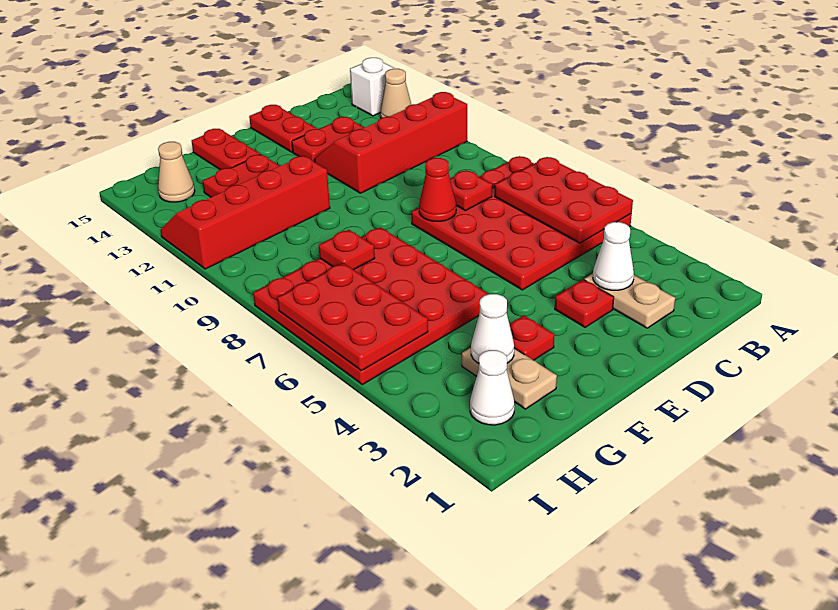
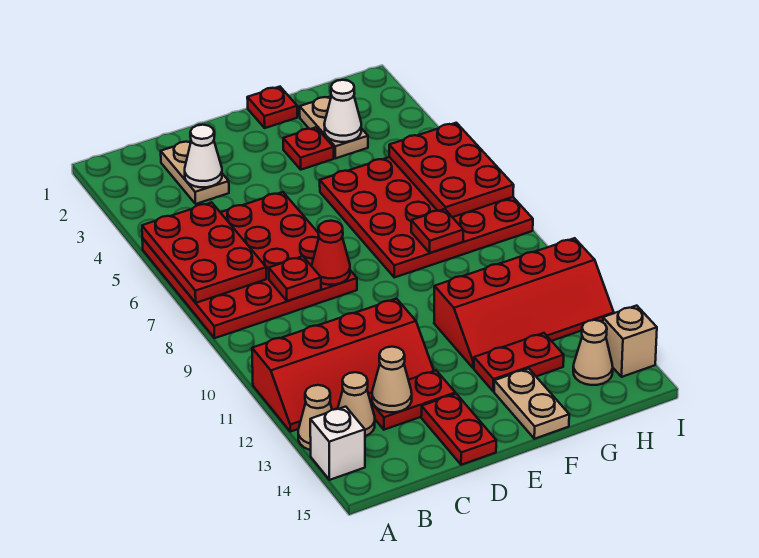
none -> tan cone B13 level 1
none -> tan cone C13 level 2
red plate D3 level 1 -> red plate F1 level 1
red plate F14:F15 level 1 -> tan plate F14:F15 level 1
white cone H2 level 1 -> none
none -> tan brick I14 level 1

